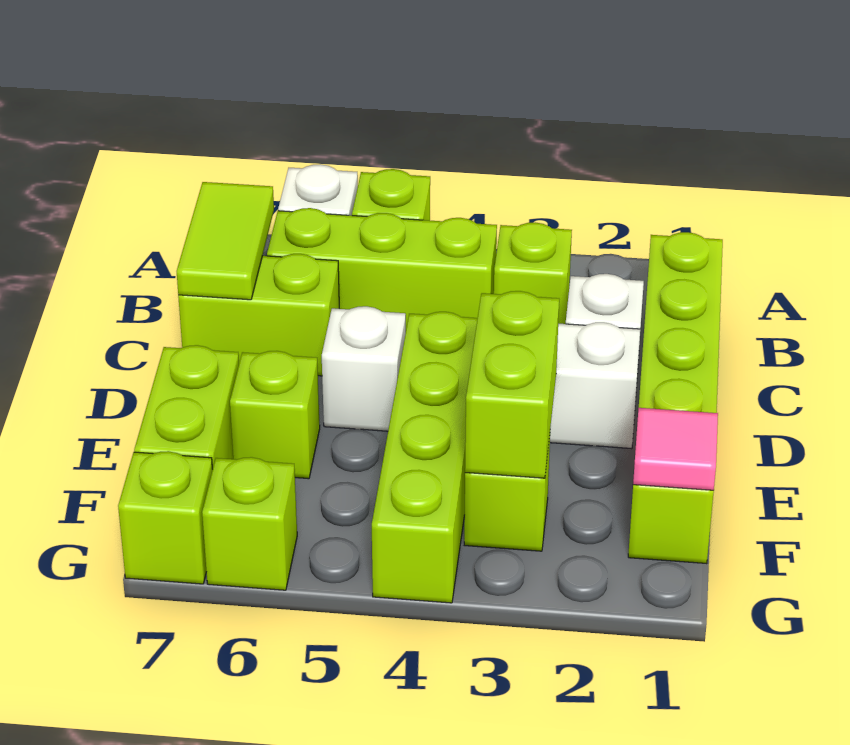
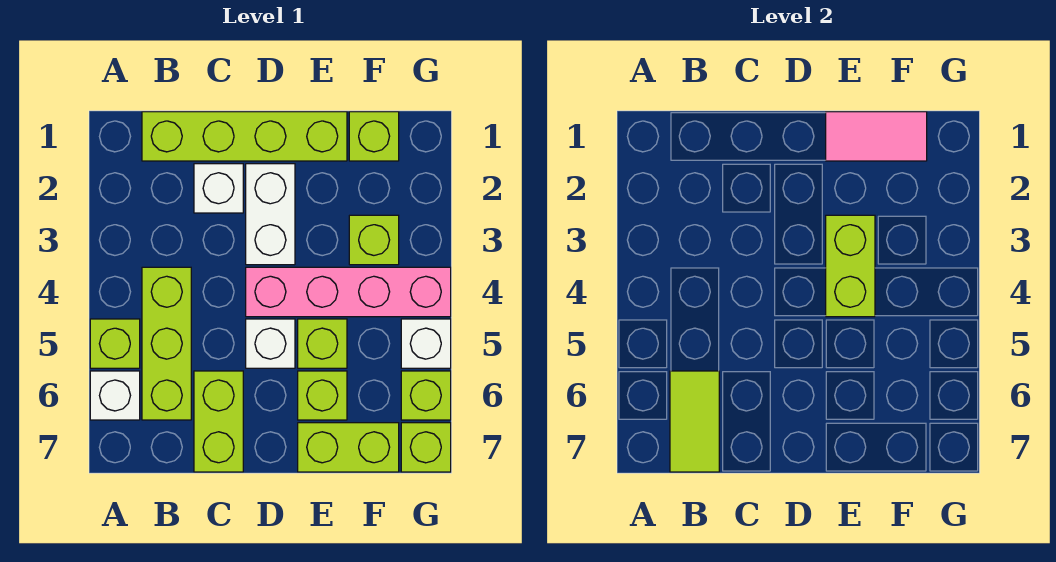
lime brick B3 level 1 -> lime brick E5 level 1
lime tile B7:C7 level 2 -> lime tile B6:B7 level 2
lime brick D4:G4 level 1 -> pink brick D4:G4 level 1
lime brick E3:F3 level 2 -> lime brick E3:E4 level 2
pink tile F1 level 2 -> pink tile E1:F1 level 2
none -> white brick G5 level 1

